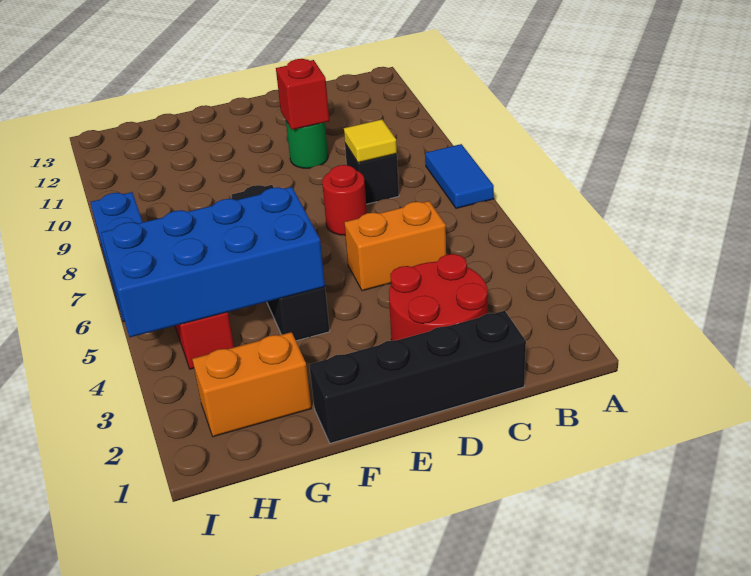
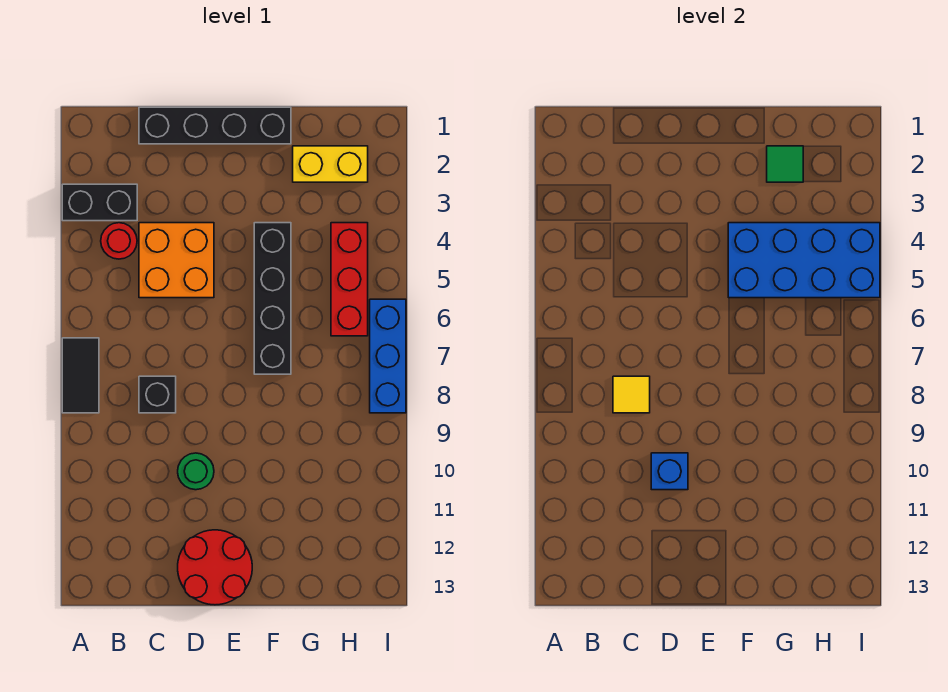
none -> black brick A3:B3 level 1
blue tile A7:A8 level 1 -> black tile A7:A8 level 1
red round brick C2:D3 level 1 -> red round brick D12:E13 level 1
orange brick C5:D5 level 1 -> orange brick C4:D5 level 1
red round brick D7 level 1 -> red round brick B4 level 1
red brick D10 level 2 -> blue brick D10 level 2
orange brick G2:H2 level 1 -> yellow brick G2:H2 level 1
none -> green tile G2 level 2

